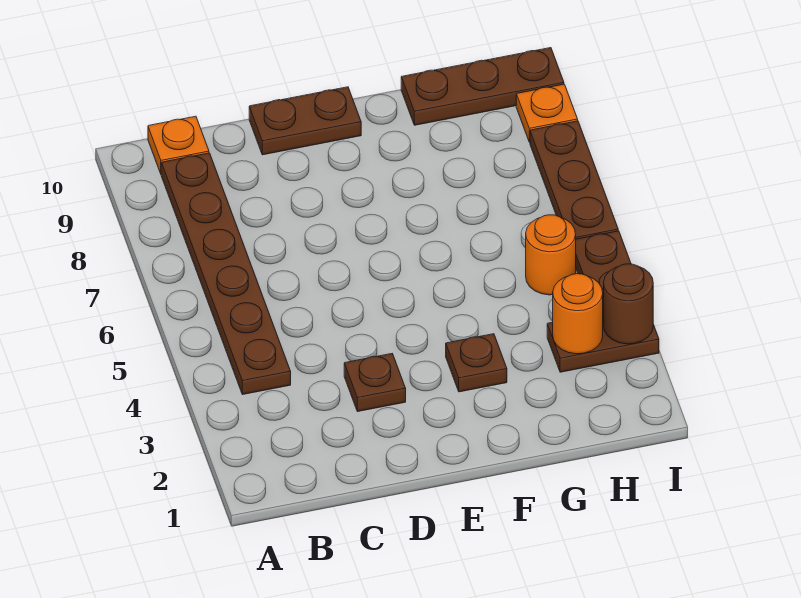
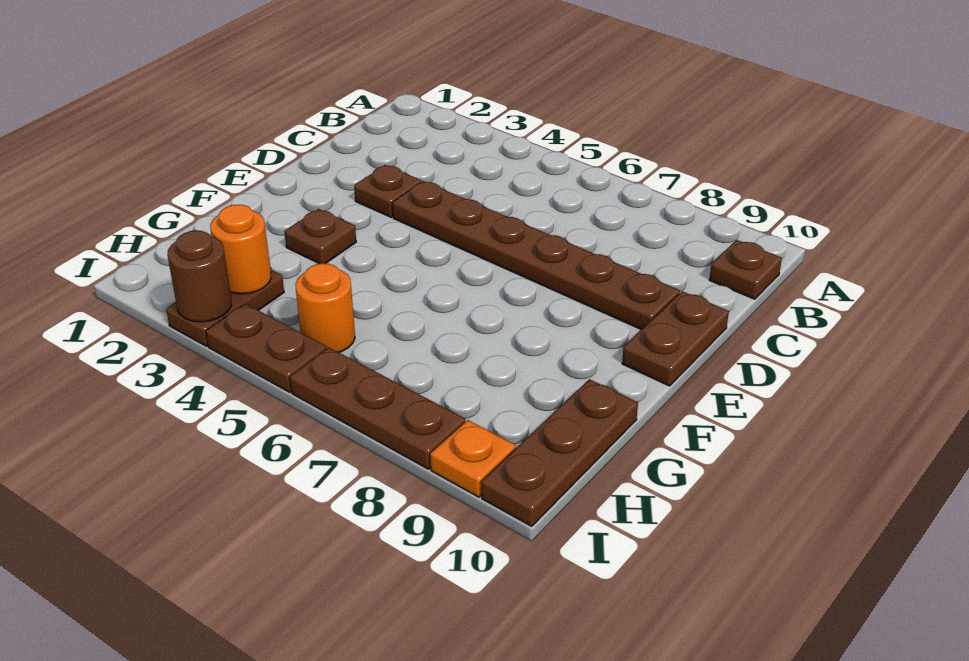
brown plate B4:B9 level 1 -> brown plate D4:D9 level 1
orange plate B10 level 1 -> brown plate B10 level 1

